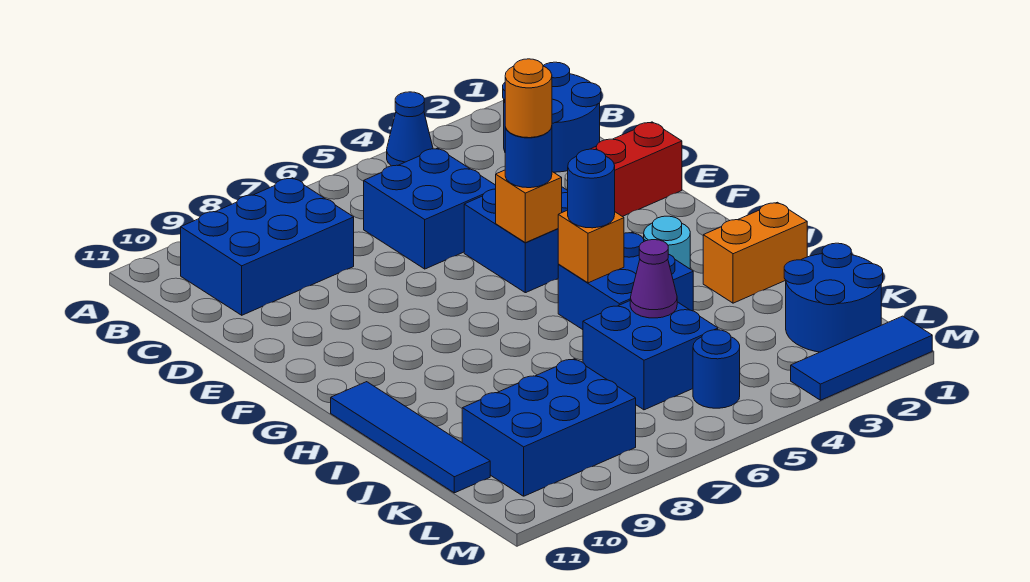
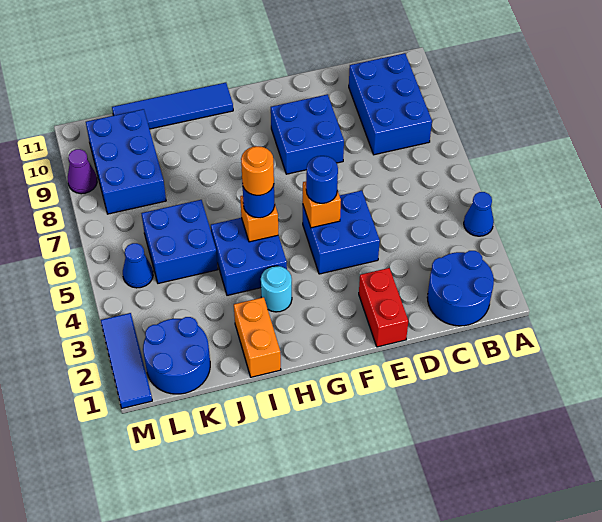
blue brick C5:D6 level 1 -> blue brick E8:F9 level 1
orange round brick F5 level 4 -> orange round brick H5 level 4
purple cone J5 level 2 -> purple cone M9 level 1
blue round brick L5 level 1 -> blue cone L5 level 1

